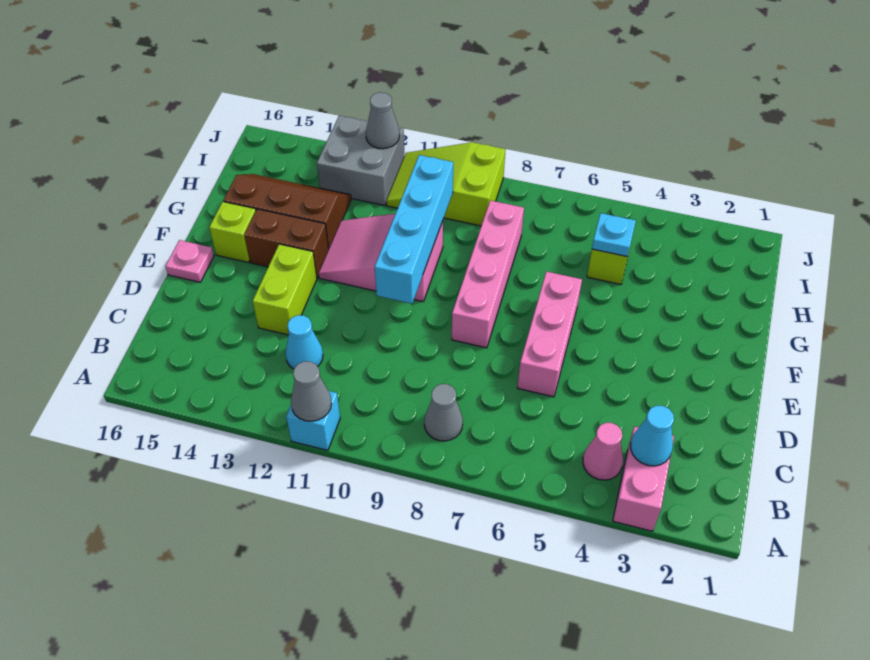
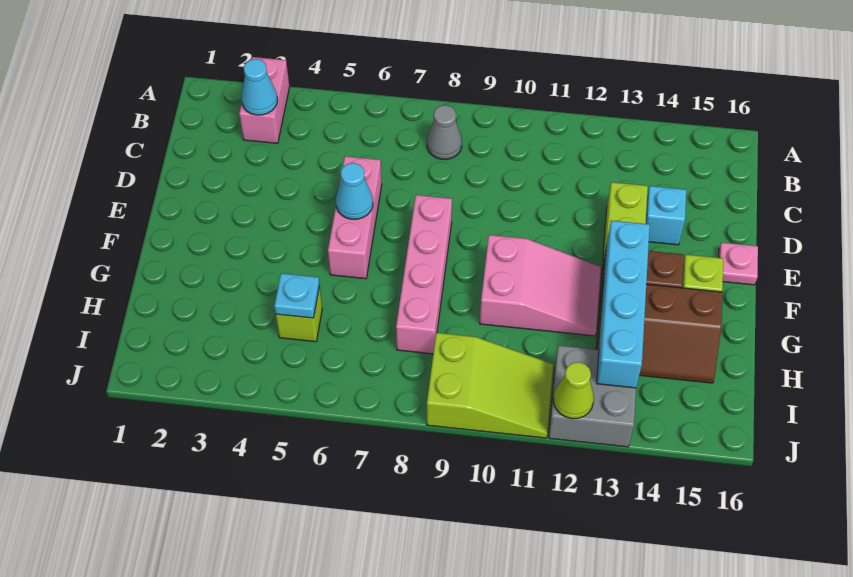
cyan brick A11 level 1 -> cyan brick D14 level 1
grey cone A11 level 2 -> none
pink cone B4 level 1 -> none
cyan cone C12 level 1 -> cyan cone E6 level 2
cyan brick E10:H10 level 2 -> cyan brick F13:I13 level 2
grey cone J12 level 2 -> lime cone J12 level 2

